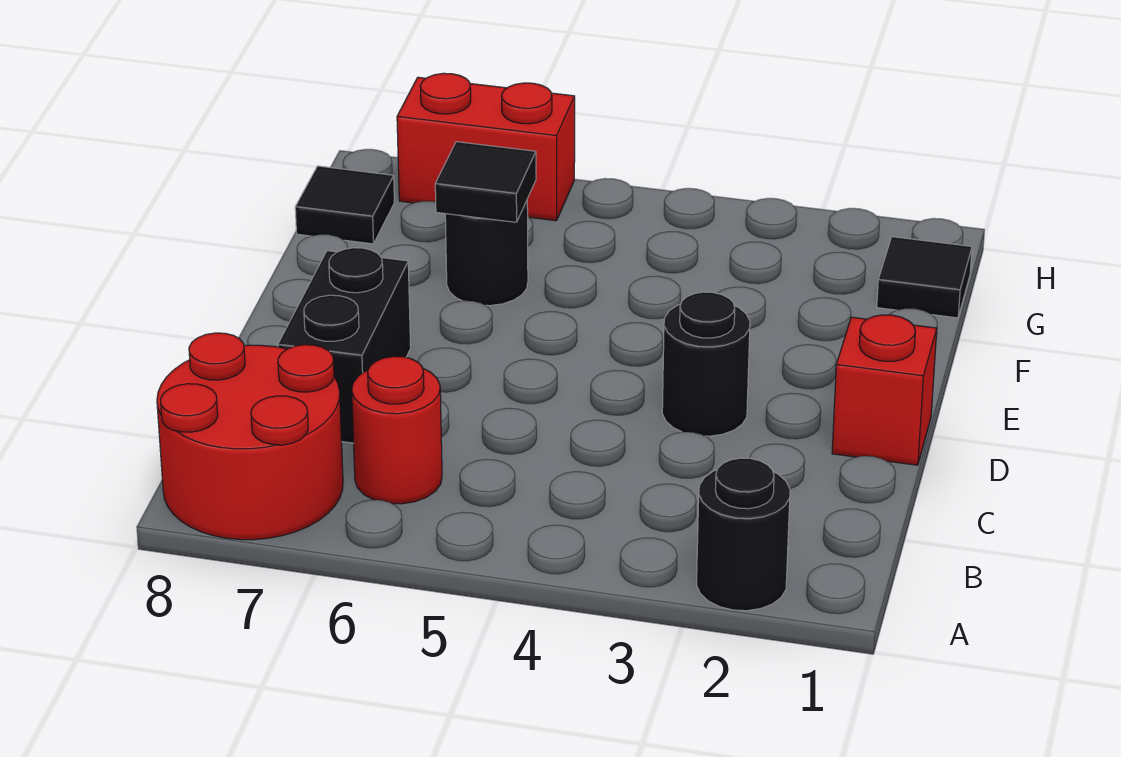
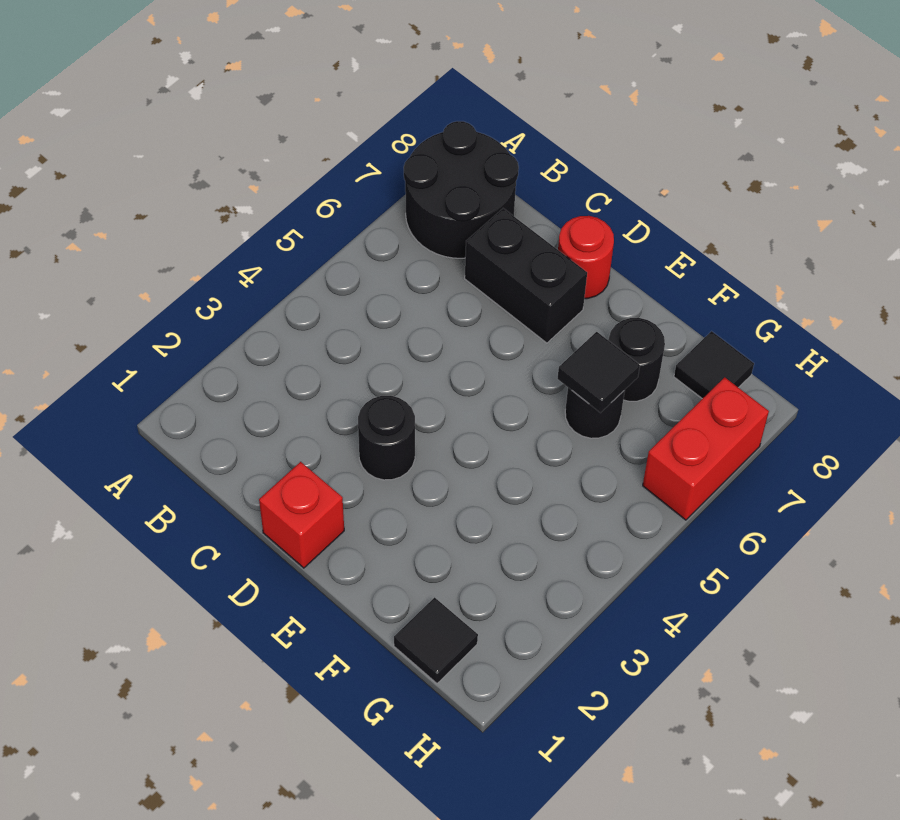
black round brick A2 level 1 -> black round brick F7 level 1
red round brick A7:B8 level 1 -> black round brick A7:B8 level 1
red round brick B6 level 1 -> red round brick D8 level 1

